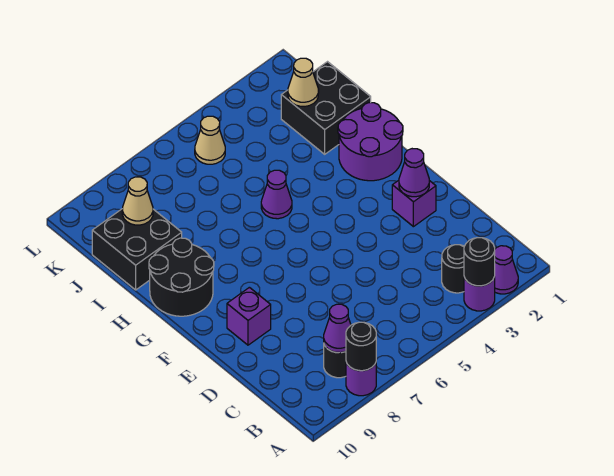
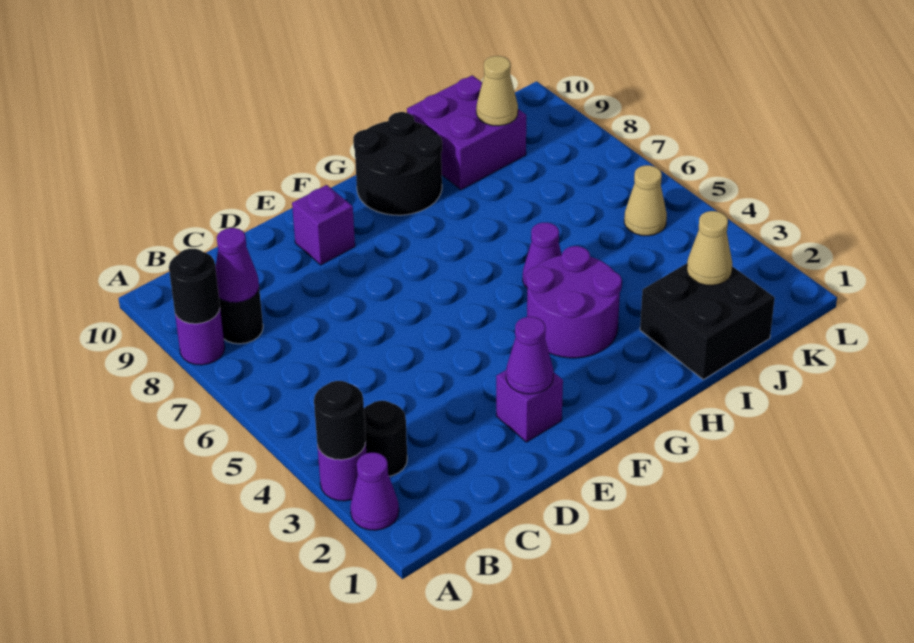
purple round brick G1:H2 level 1 -> purple round brick G3:H4 level 1
black brick I9:J10 level 1 -> purple brick I9:J10 level 1

